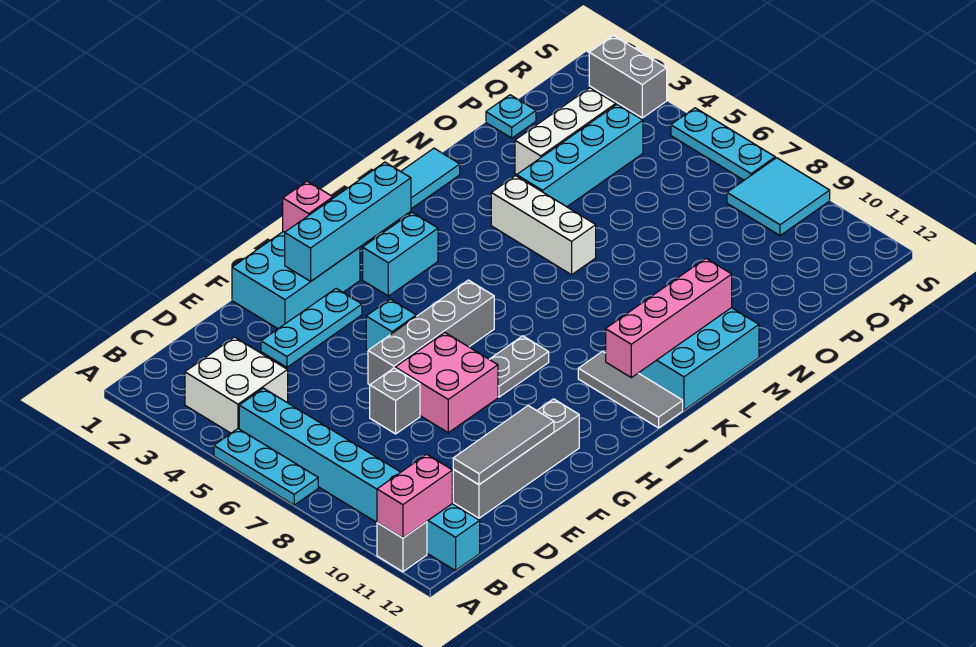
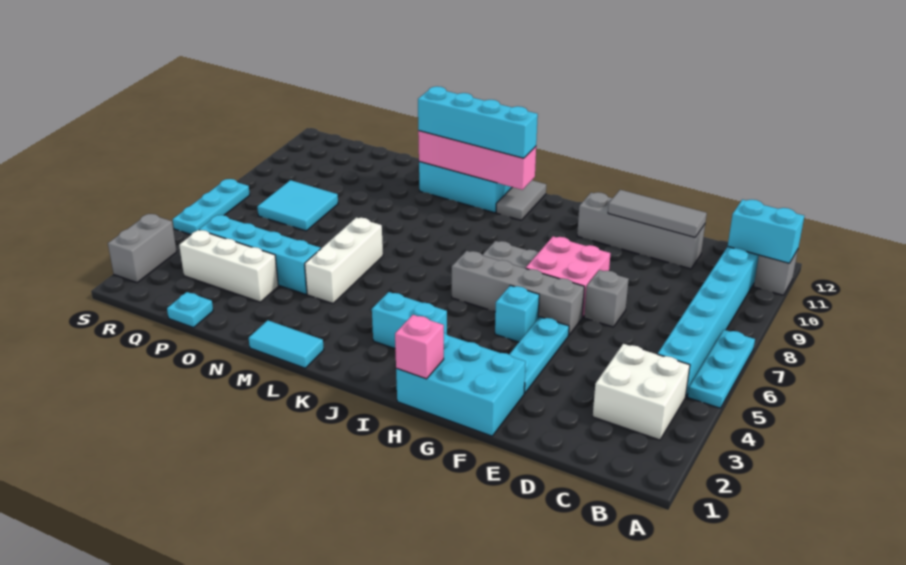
pink brick A11:B11 level 2 -> cyan brick A11:B11 level 2
cyan plate E3:G3 level 1 -> cyan plate F3:F5 level 1
cyan brick G2:J2 level 2 -> cyan brick J11:M11 level 3
grey tile J10:J12 level 1 -> grey tile J11:J12 level 1
cyan tile R8:S9 level 1 -> cyan tile P7:Q8 level 1

